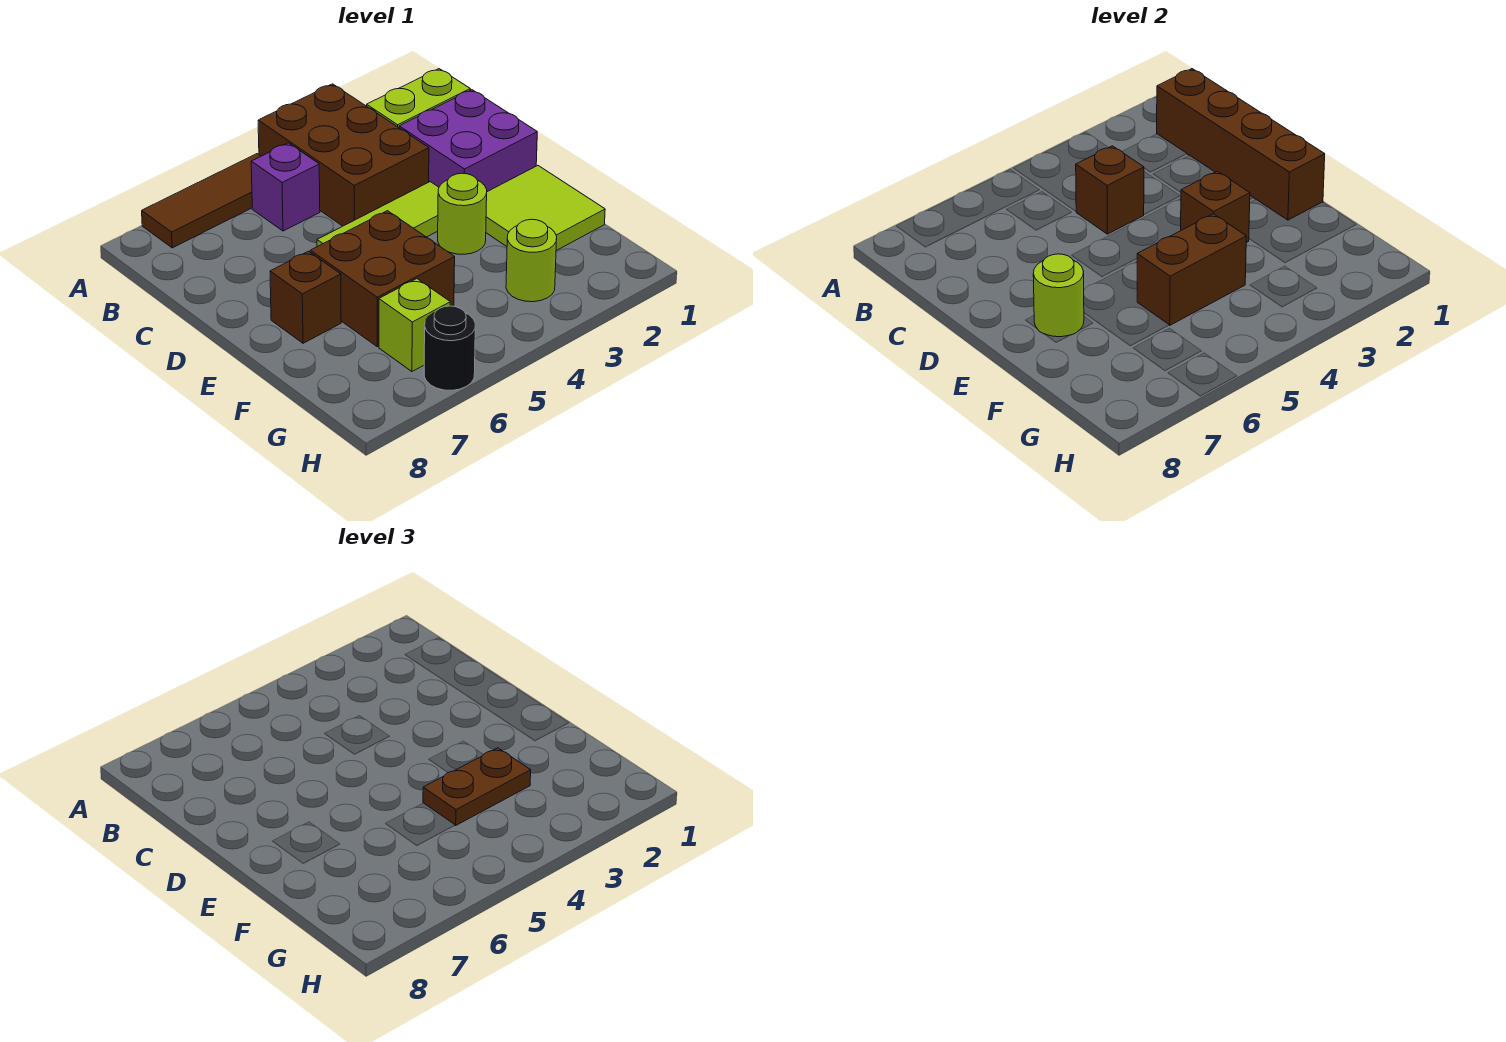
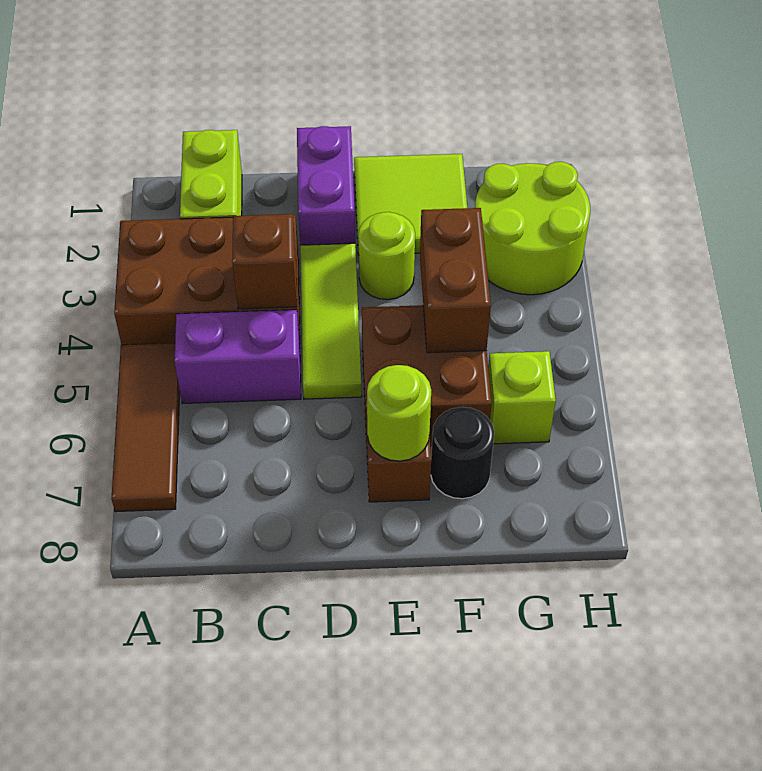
brown brick B1:E1 level 2 -> none
purple brick B5 level 1 -> purple brick B5:C5 level 1
purple brick C1:D2 level 1 -> purple brick D1:D2 level 1
brown brick E3 level 2 -> none
brown plate F3:F4 level 3 -> none
lime round brick G3 level 1 -> lime round brick G2:H3 level 1
black round brick H6 level 1 -> black round brick F7 level 1

